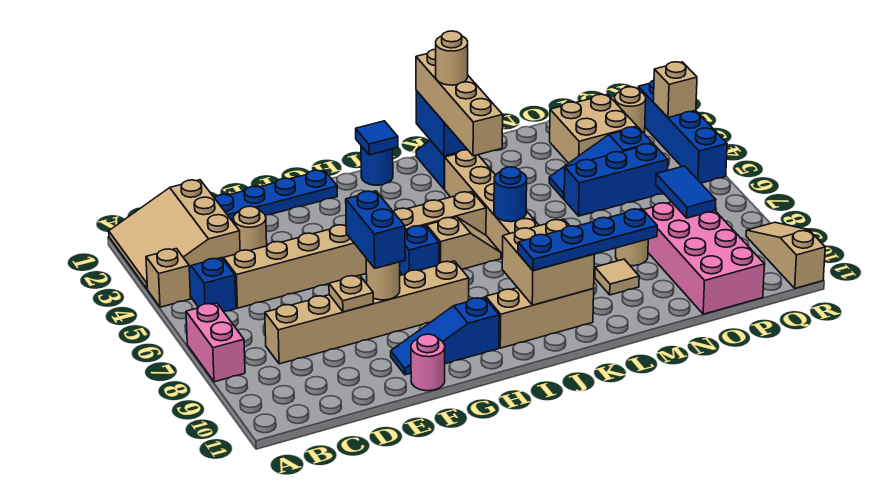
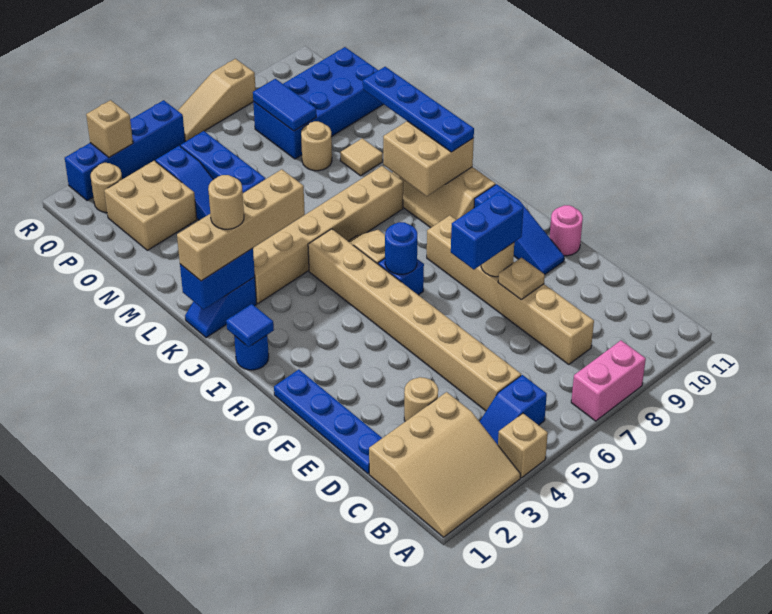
blue round brick K6 level 2 -> blue round brick H6 level 2
pink brick O8:P11 level 1 -> blue brick O8:P11 level 1
blue tile P7:P8 level 2 -> blue tile O8:P8 level 2
tan slope R9:R11 level 1 top 11 -> tan slope R6:R8 level 1 top 8

